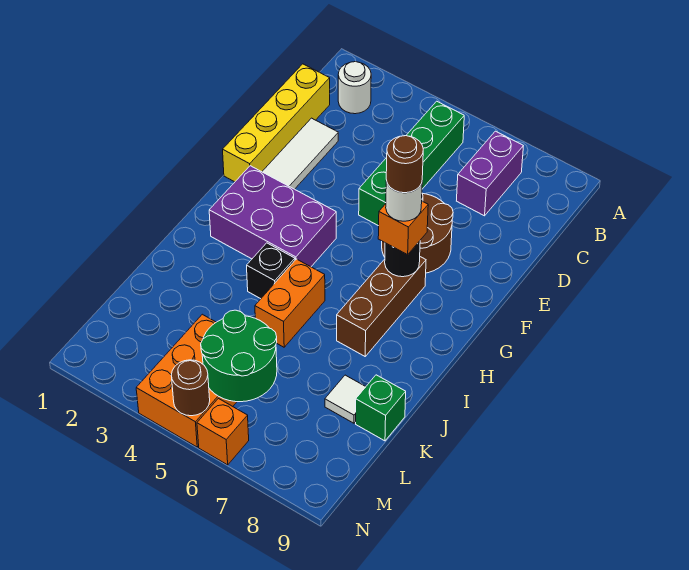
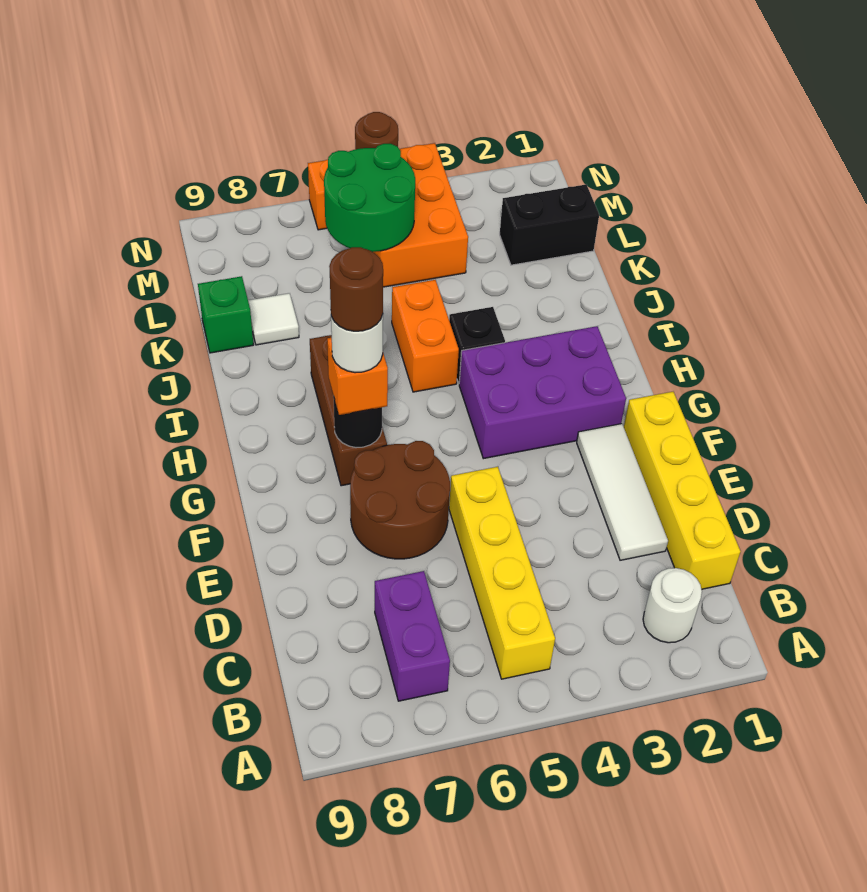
green brick B5:E5 level 1 -> yellow brick B5:E5 level 1
none -> black brick L1:L2 level 1

